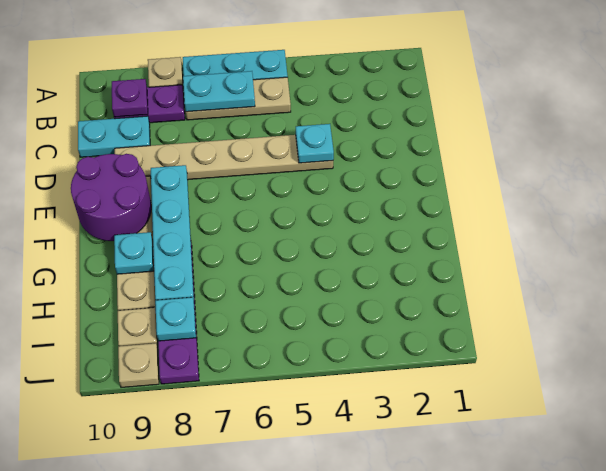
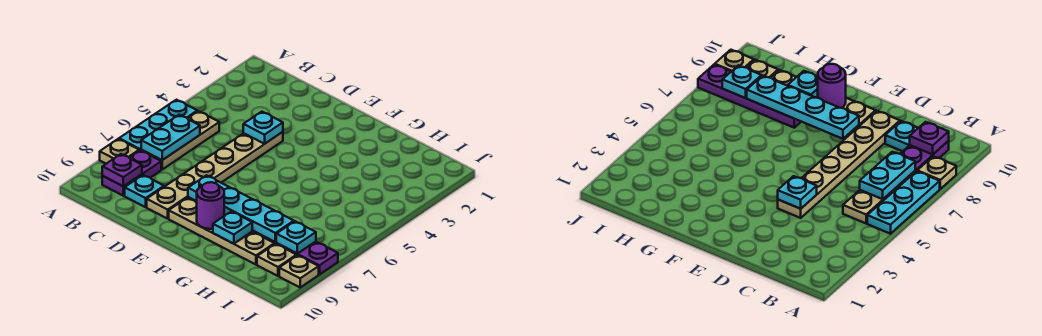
cyan plate C9:C10 level 1 -> cyan plate C9 level 1
purple round brick E9:F10 level 2 -> purple round brick F9 level 2

